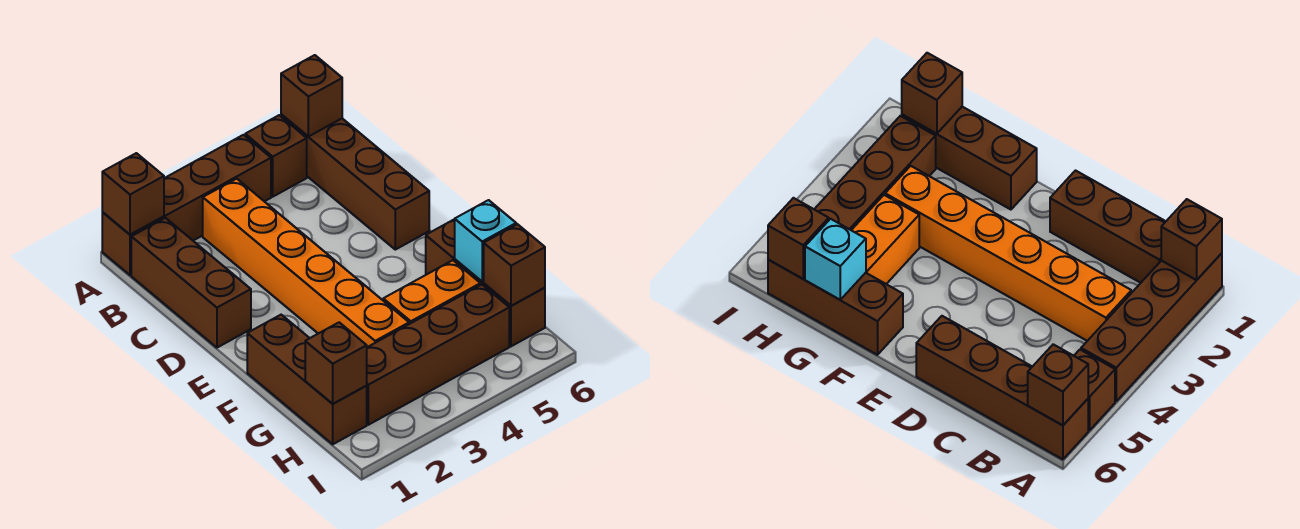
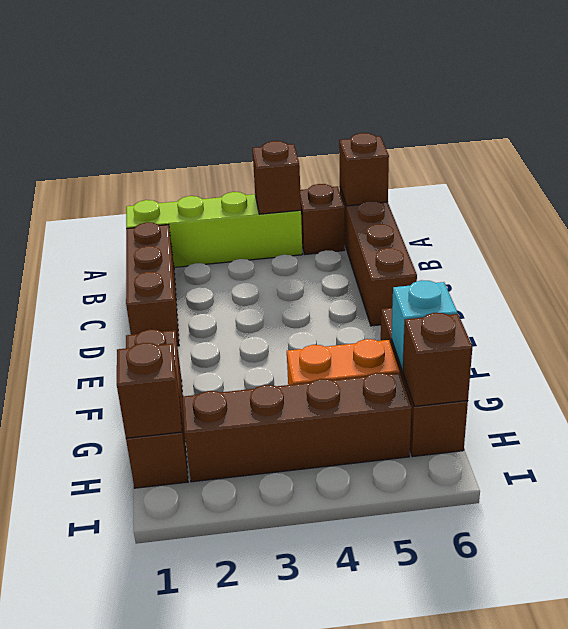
brown brick A1:A4 level 1 -> lime brick A1:A4 level 1
brown brick A1 level 2 -> brown brick A4 level 2
orange brick B3:G3 level 1 -> none

